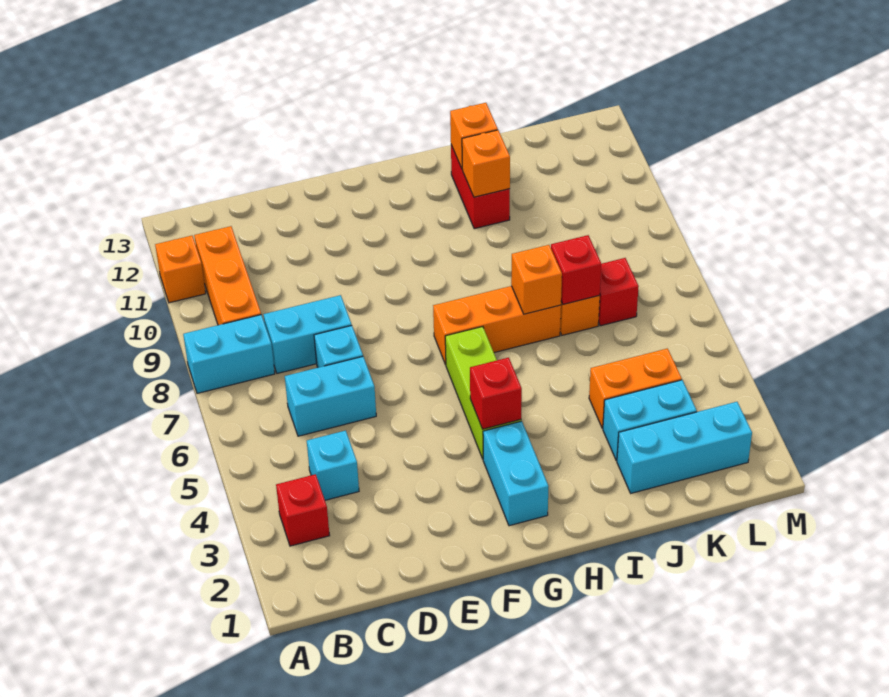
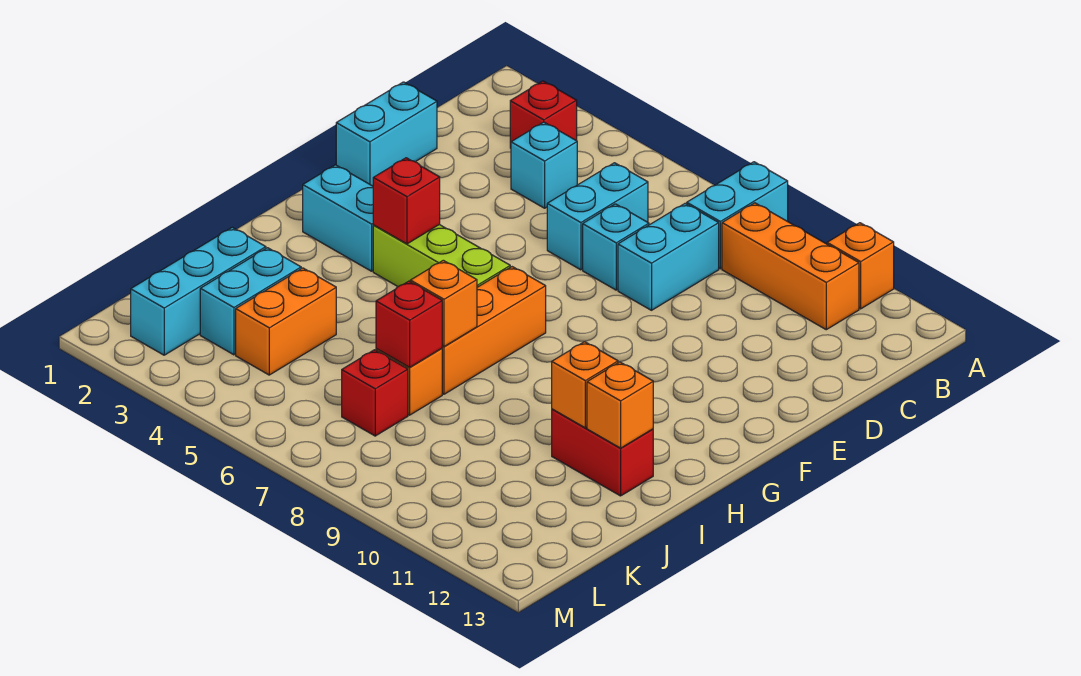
none -> cyan brick D1:E1 level 1

